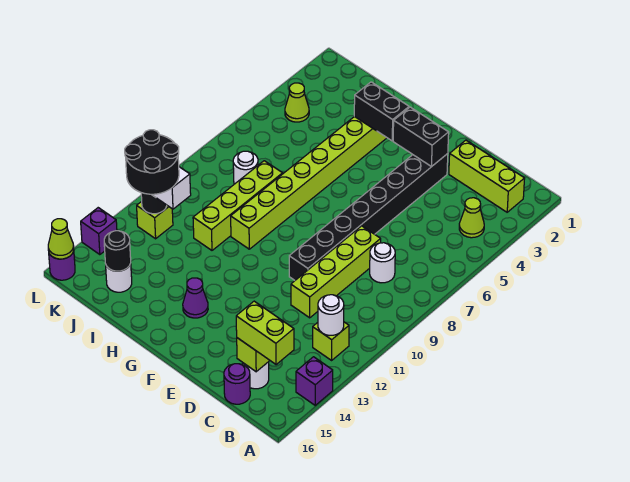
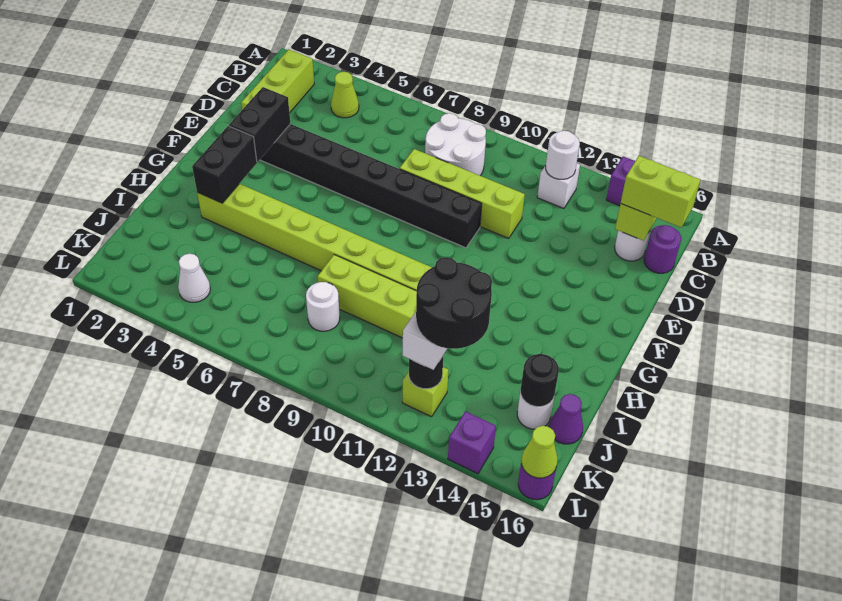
lime brick B12 level 1 -> white brick B12 level 1
lime brick B15:C15 level 3 -> lime brick C15:C16 level 3
white round brick C8 level 1 -> white round brick B8:C9 level 1
purple cone G14 level 1 -> purple cone J16 level 1
lime cone K4 level 1 -> white cone K4 level 1

